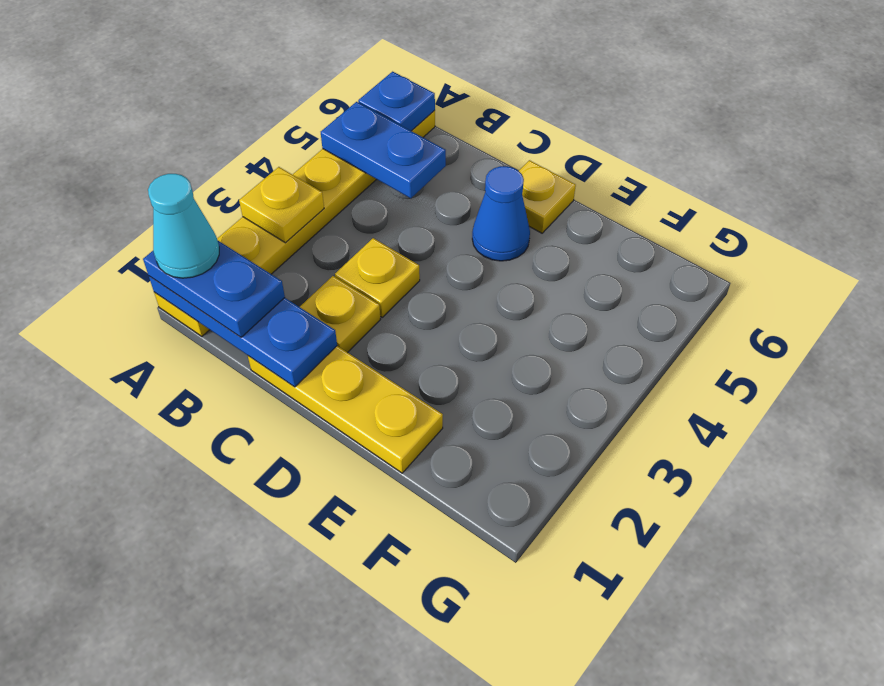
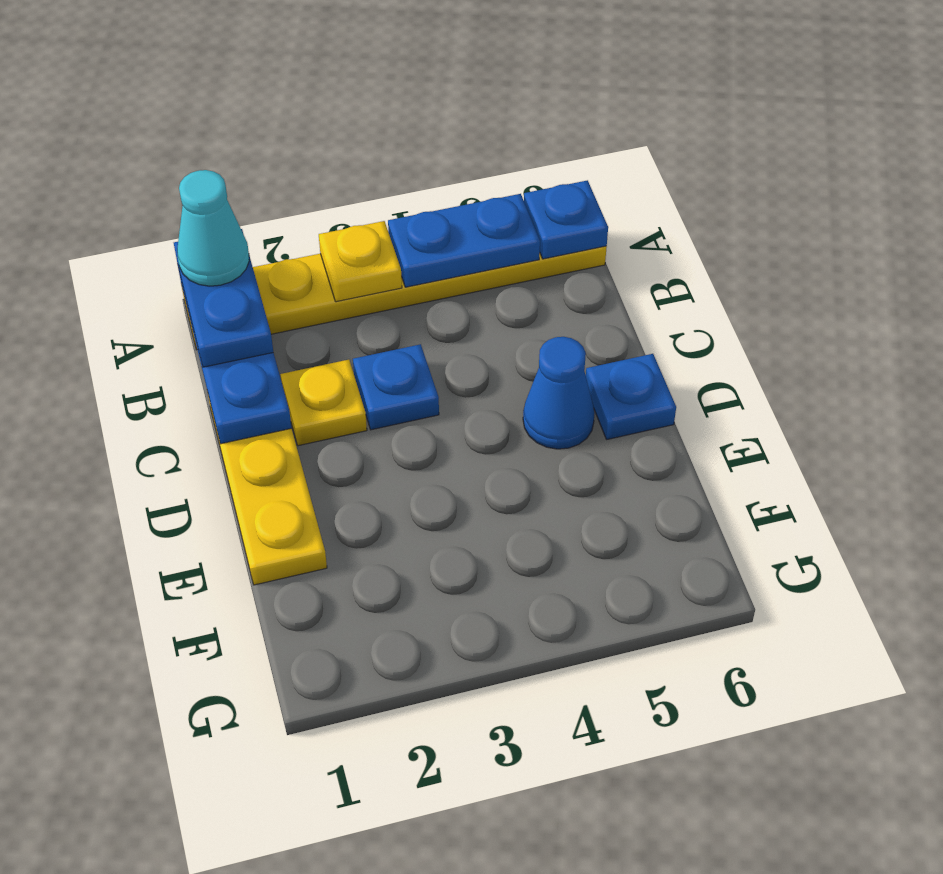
blue plate A5:B5 level 2 -> blue plate A4:A5 level 2
yellow plate C3 level 1 -> blue plate C3 level 1
yellow plate D6 level 1 -> blue plate D6 level 1

